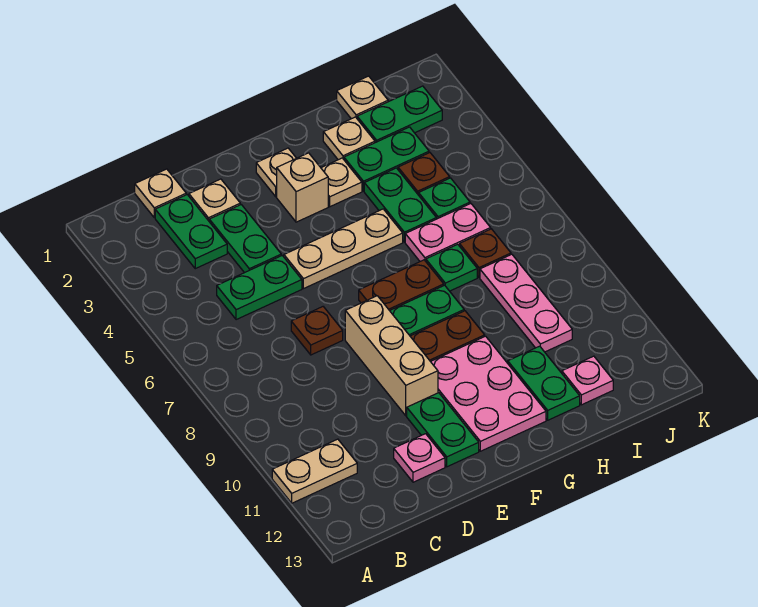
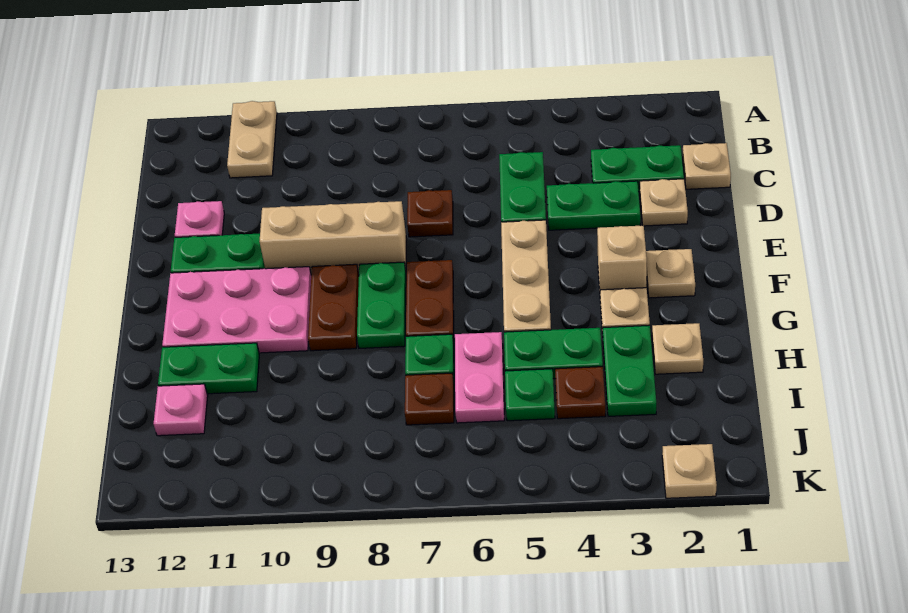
tan plate I1 level 1 -> tan plate K2 level 1
green plate I2:J2 level 1 -> none
pink plate I8:I10 level 1 -> none

